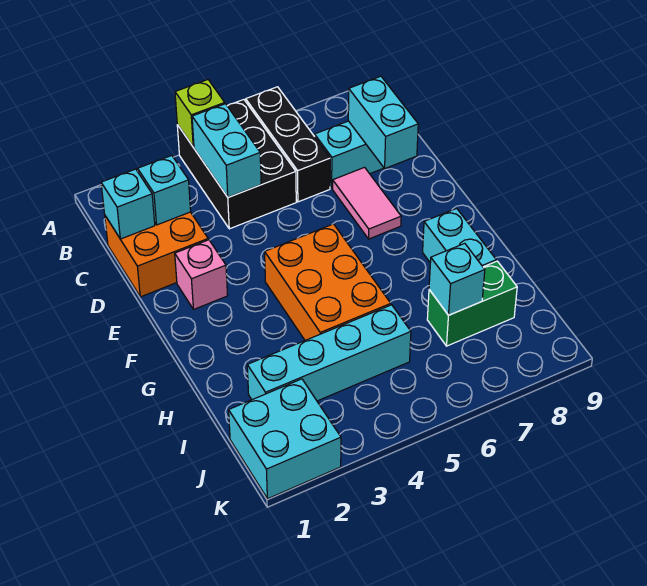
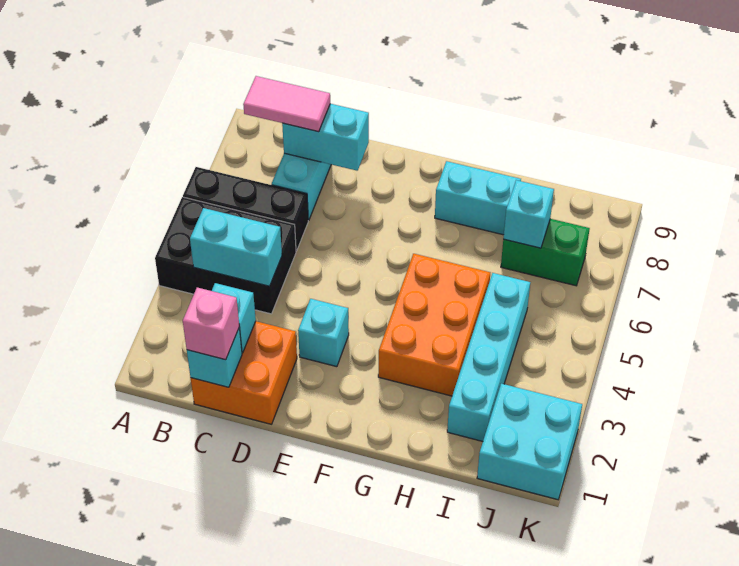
lime brick A4 level 2 -> none
pink tile D7:E7 level 1 -> pink tile B8:C8 level 3
pink brick E2 level 1 -> pink brick C1 level 3
none -> cyan brick E3 level 1
orange brick F4:H5 level 1 -> orange brick G3:H5 level 1
green brick I7:I8 level 1 -> green brick I7:J7 level 1

